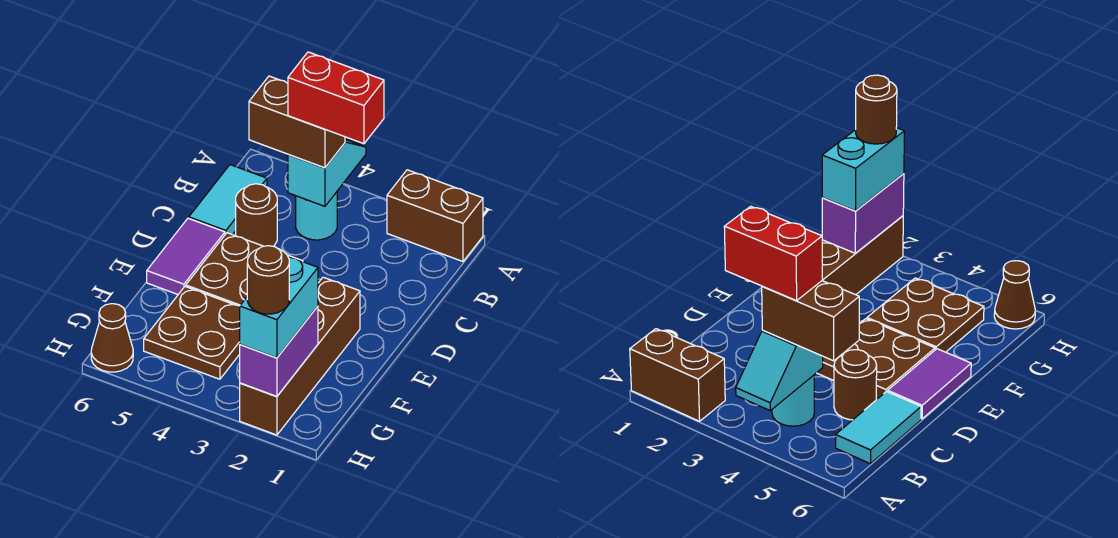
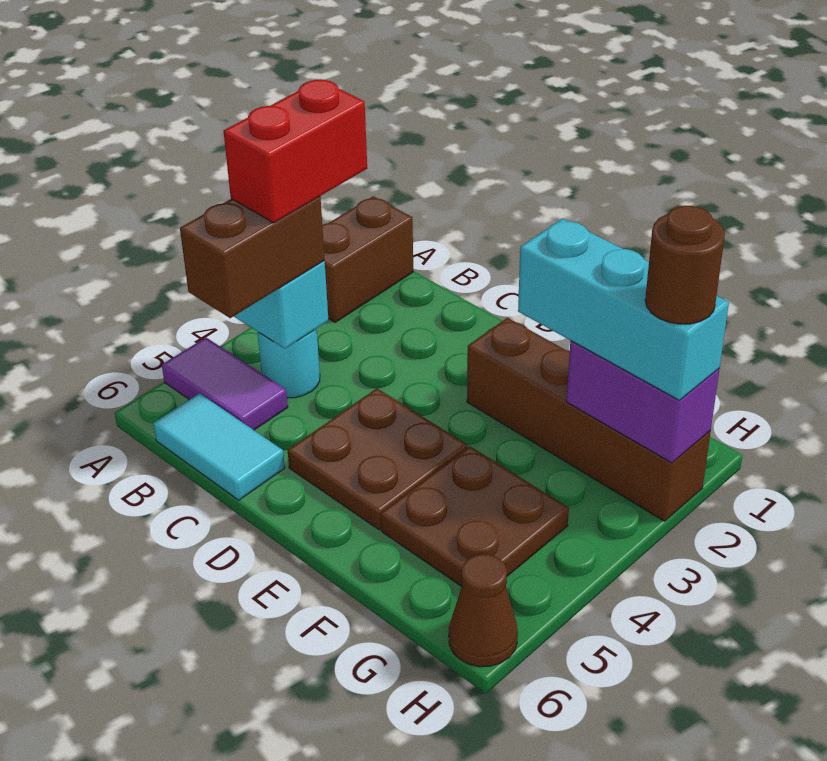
brown round brick C5 level 1 -> none
purple tile D6:E6 level 1 -> purple tile A5:B5 level 1
cyan brick G2:H2 level 3 -> cyan brick F2:H2 level 3

